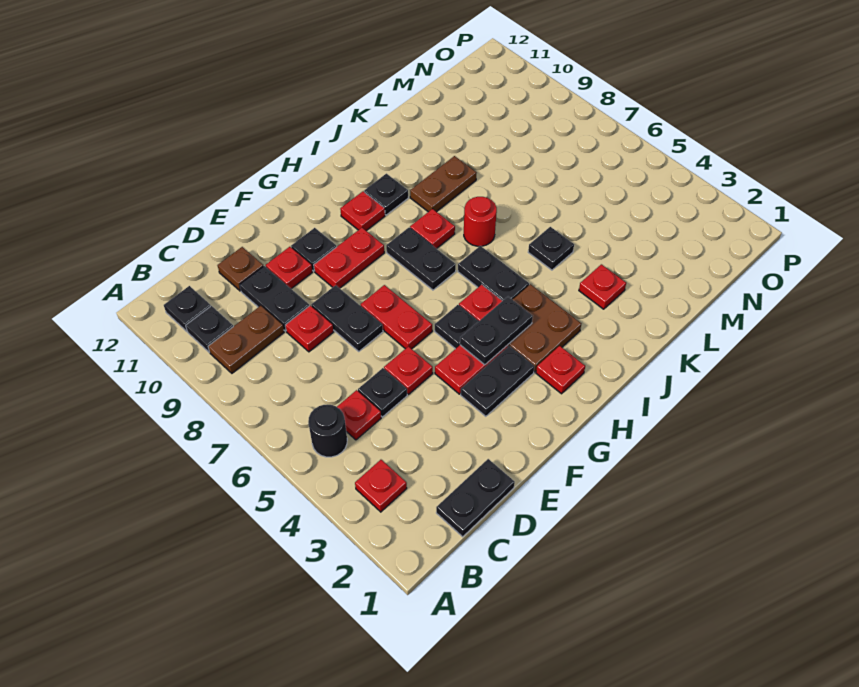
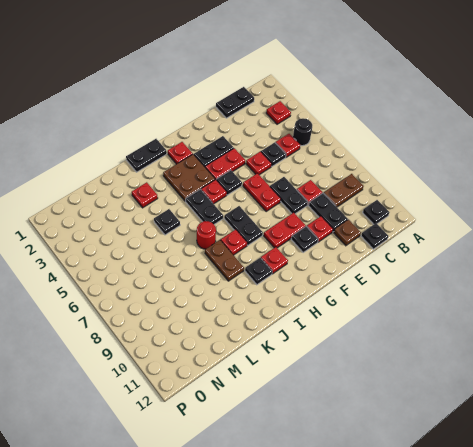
black plate B10 level 1 -> black plate C12 level 1
black plate G4:H4 level 2 -> black plate I1:J1 level 1
brown plate J9:K9 level 1 -> brown plate J8:J9 level 1

